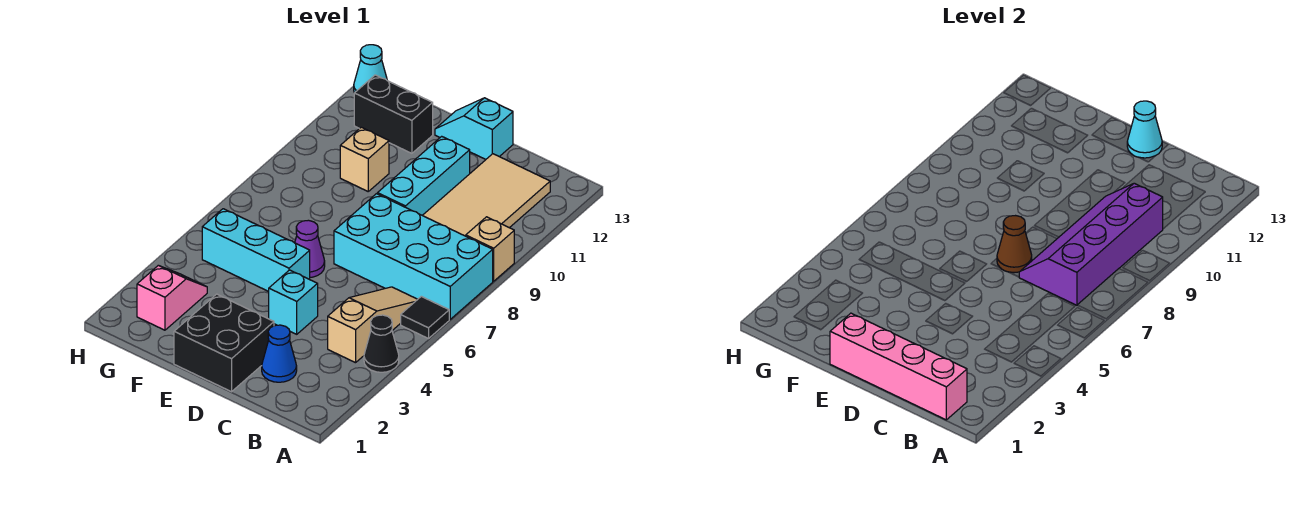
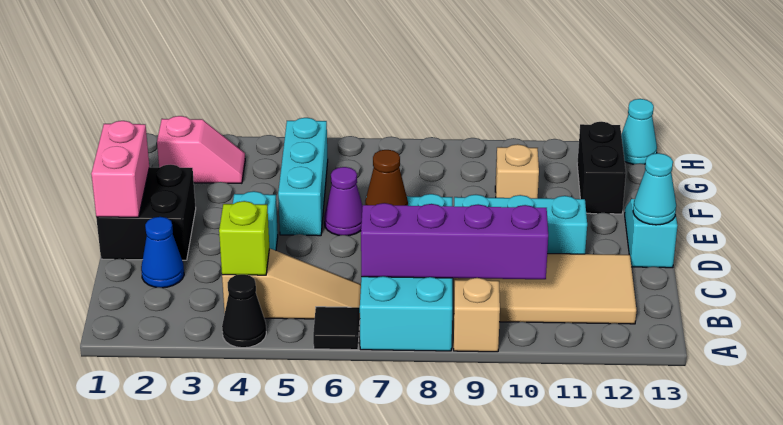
pink brick B1:E1 level 2 -> pink brick D1:E1 level 2
none -> lime brick B4 level 2

